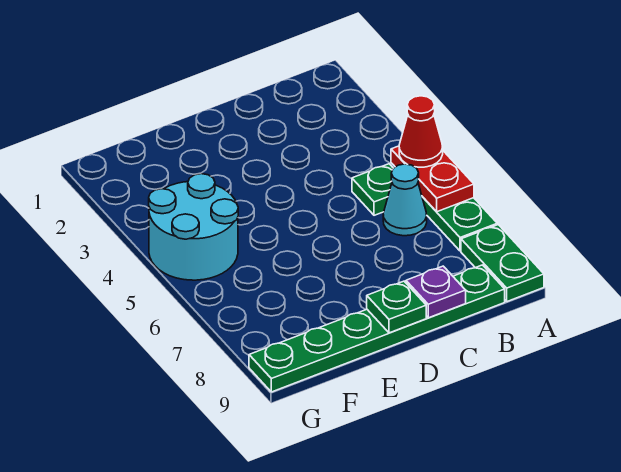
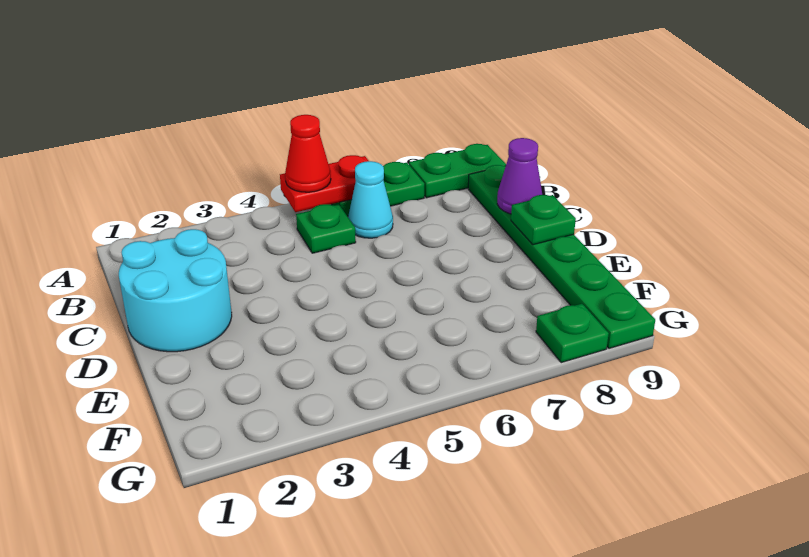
purple plate C9 level 2 -> purple cone C9 level 2
cyan round brick F4:G5 level 1 -> cyan round brick C1:D2 level 1
none -> green plate G8 level 1

